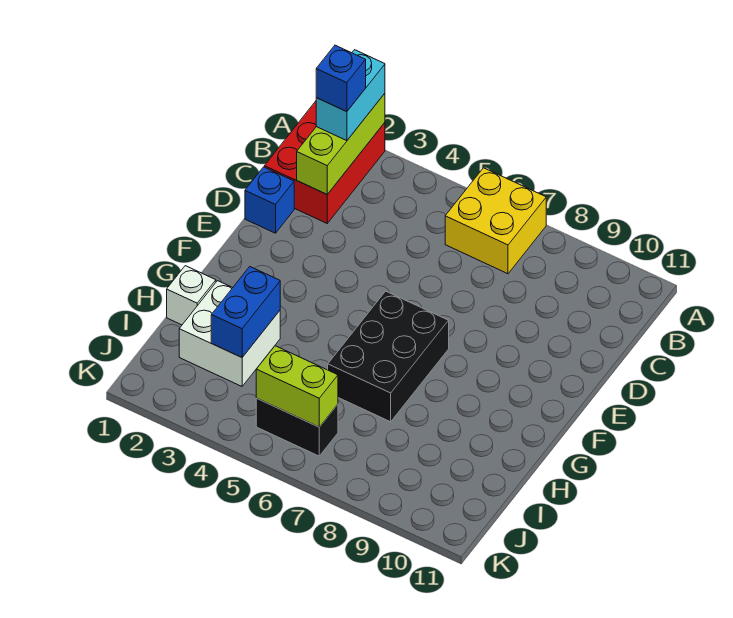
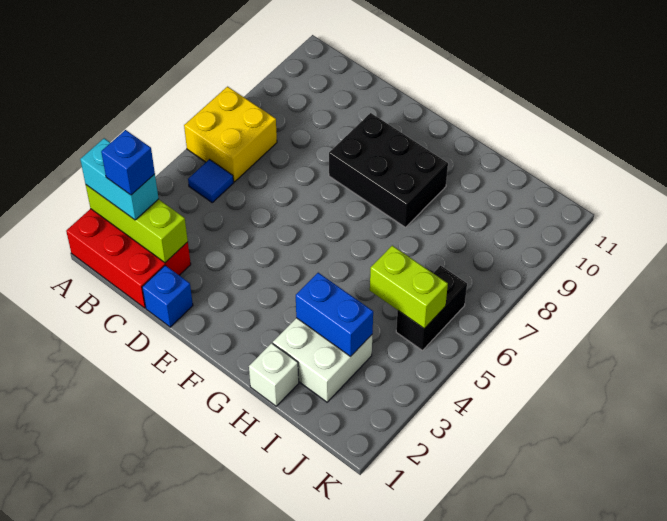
none -> blue tile B5 level 1
black brick F6:H7 level 1 -> black brick E8:G9 level 1
lime brick J5:J6 level 2 -> lime brick I5:J5 level 2

